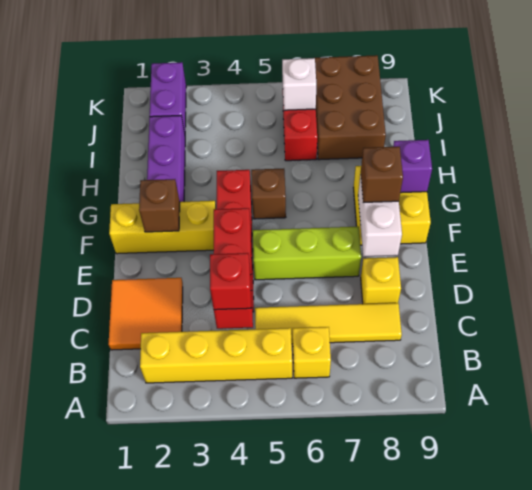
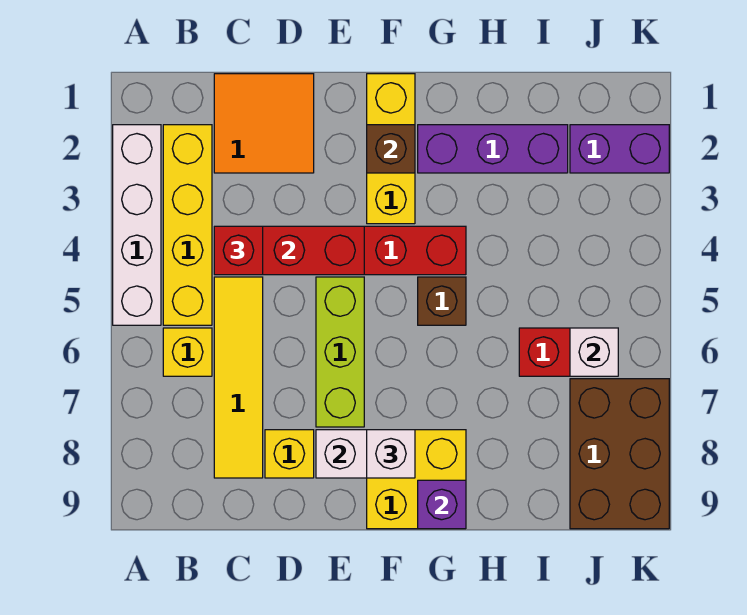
none -> white brick A2:A5 level 1
brown brick F8 level 3 -> white brick F8 level 3
brown brick I7:K8 level 1 -> brown brick J7:K9 level 1

